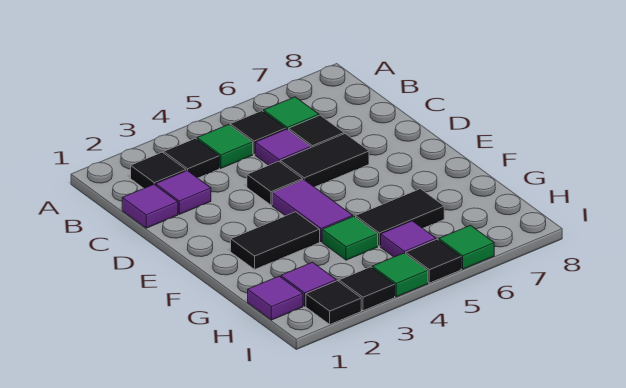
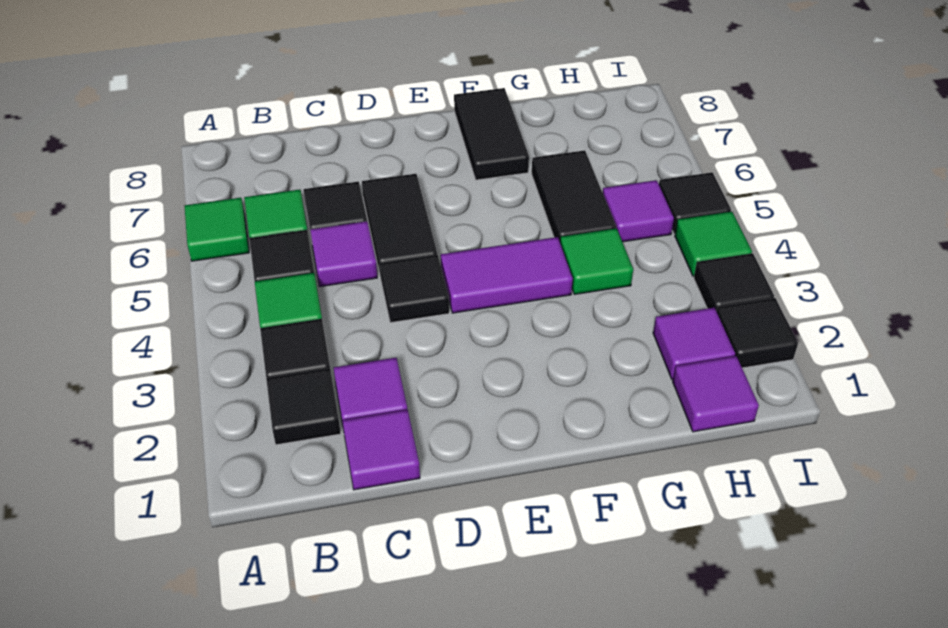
black tile F2:F3 level 1 -> black tile F7:F8 level 1
green tile I6 level 1 -> green tile A6 level 1

